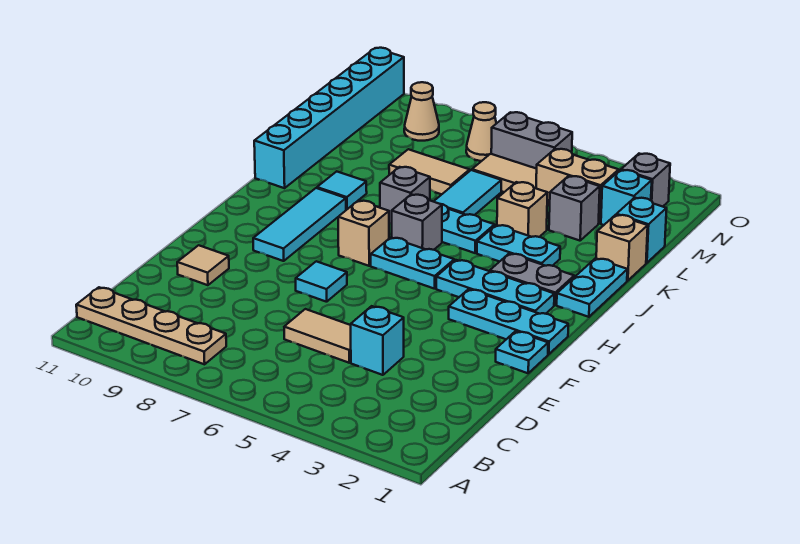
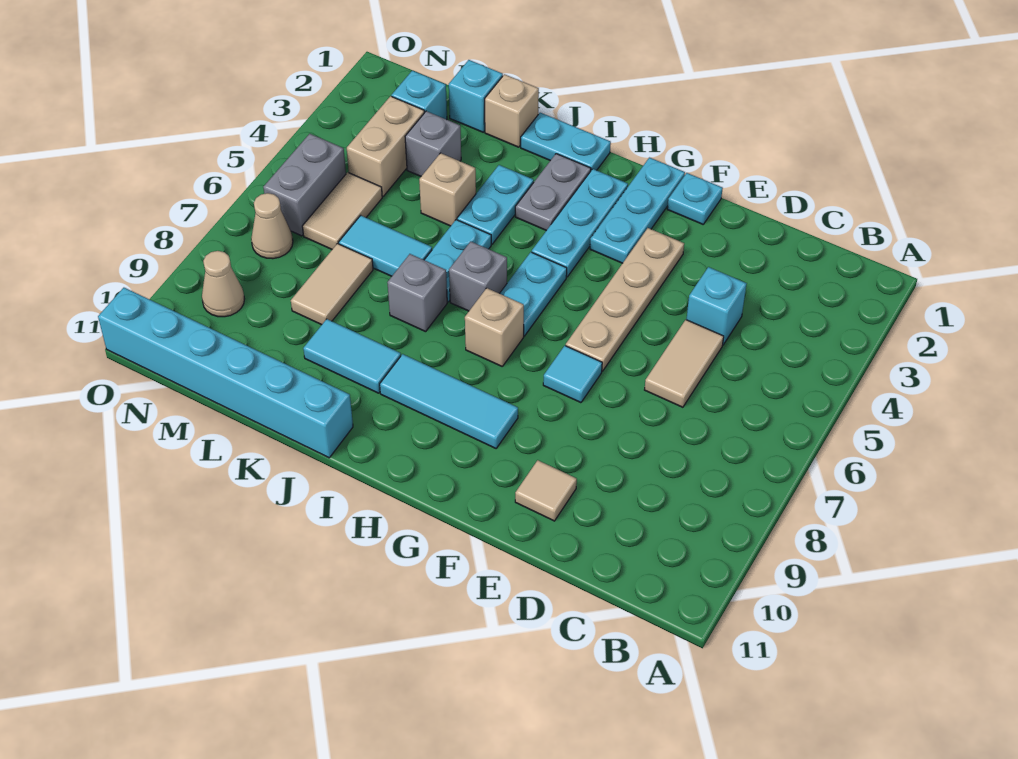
tan plate B8:B11 level 1 -> tan plate F3:F6 level 1
cyan tile J9 level 1 -> cyan tile J9:K9 level 1
grey brick N2 level 1 -> none

